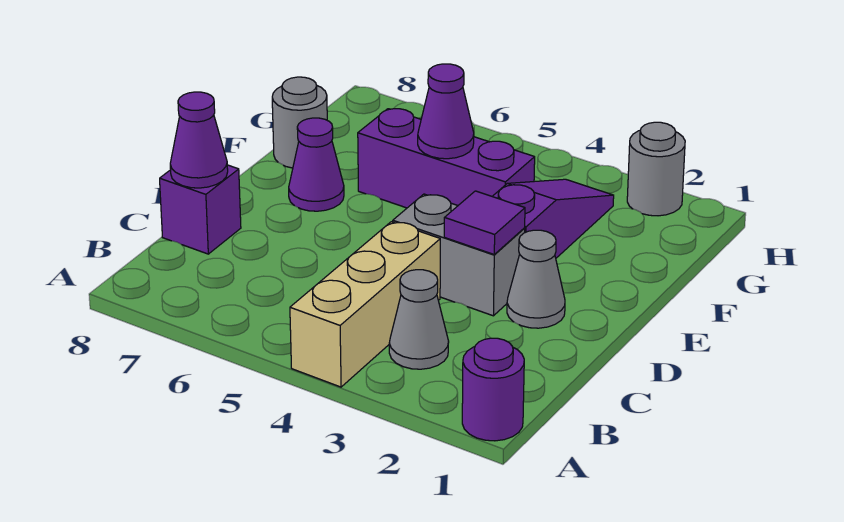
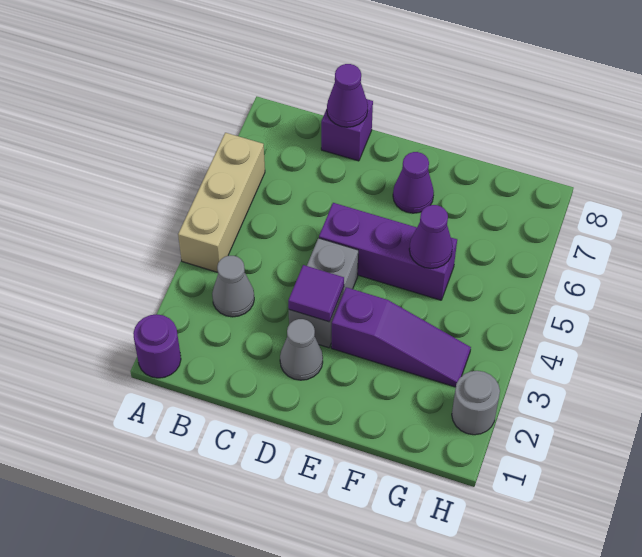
tan brick A4:C4 level 1 -> tan brick A4:A6 level 1
purple brick F4:F6 level 1 -> purple brick D5:F5 level 1
grey round brick F8 level 1 -> none

